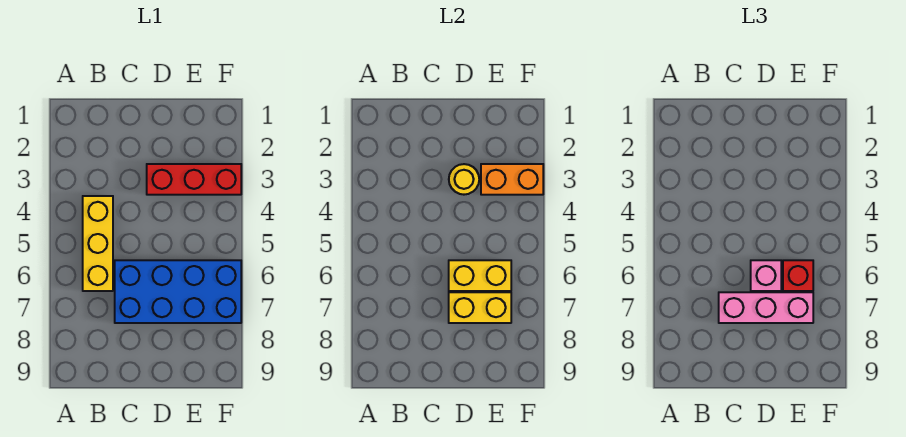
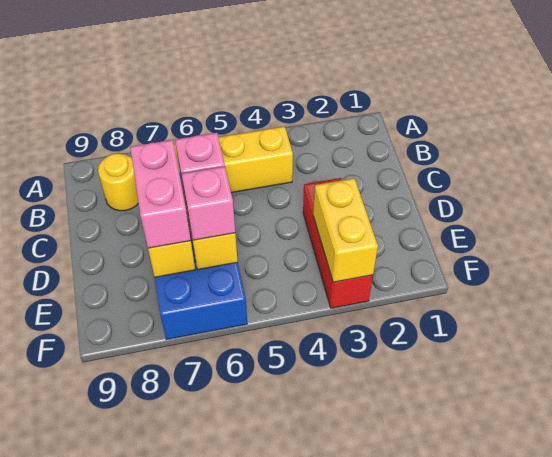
pink brick C7:E7 level 3 -> pink brick D7:E7 level 3
yellow round brick D3 level 2 -> yellow round brick B8 level 1
orange brick E3:F3 level 2 -> yellow brick E3:F3 level 2
red brick E6 level 3 -> pink brick E6 level 3

